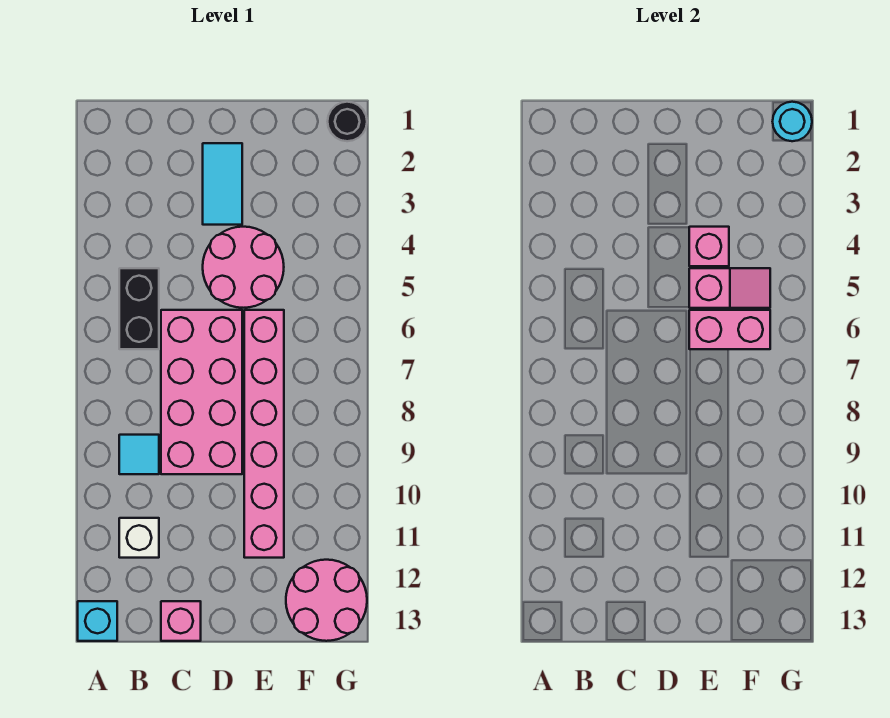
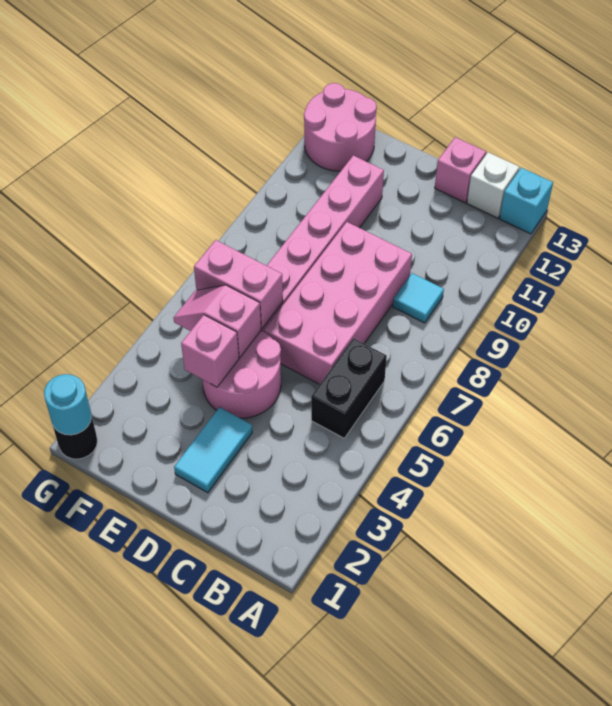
white brick B11 level 1 -> white brick B13 level 1

